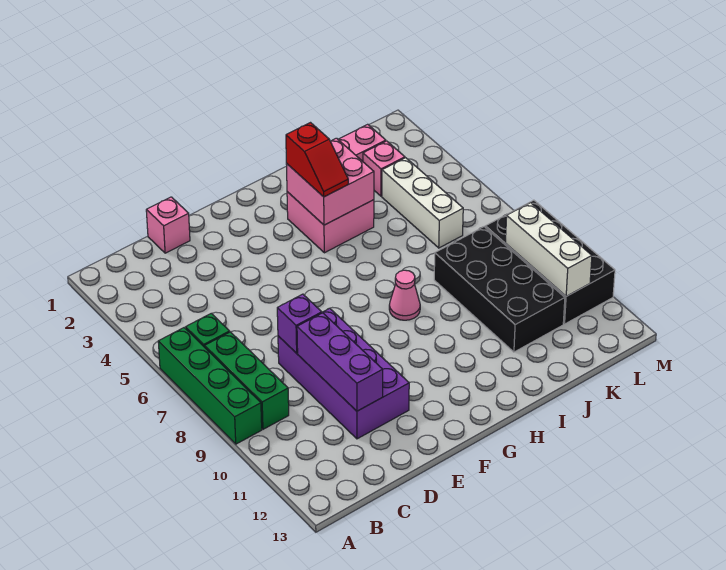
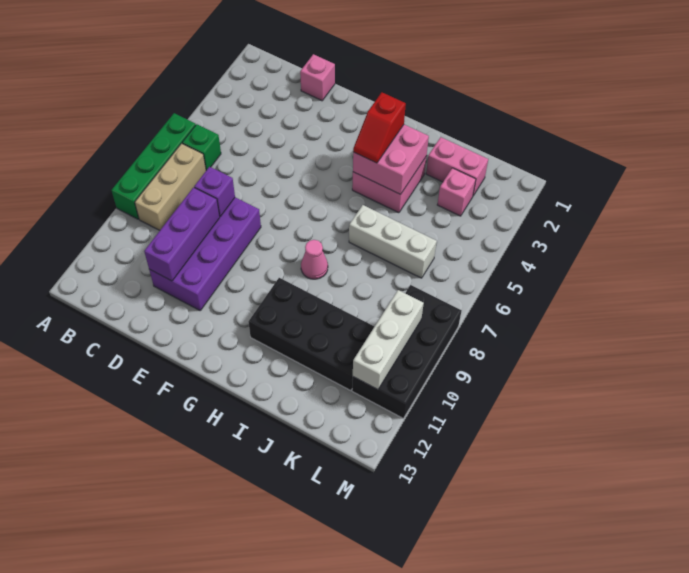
green brick B7:B9 level 1 -> tan brick B7:B9 level 1
black brick J8:K11 level 1 -> black brick H10:K11 level 1
white brick K4:K6 level 1 -> white brick I6:K6 level 1

